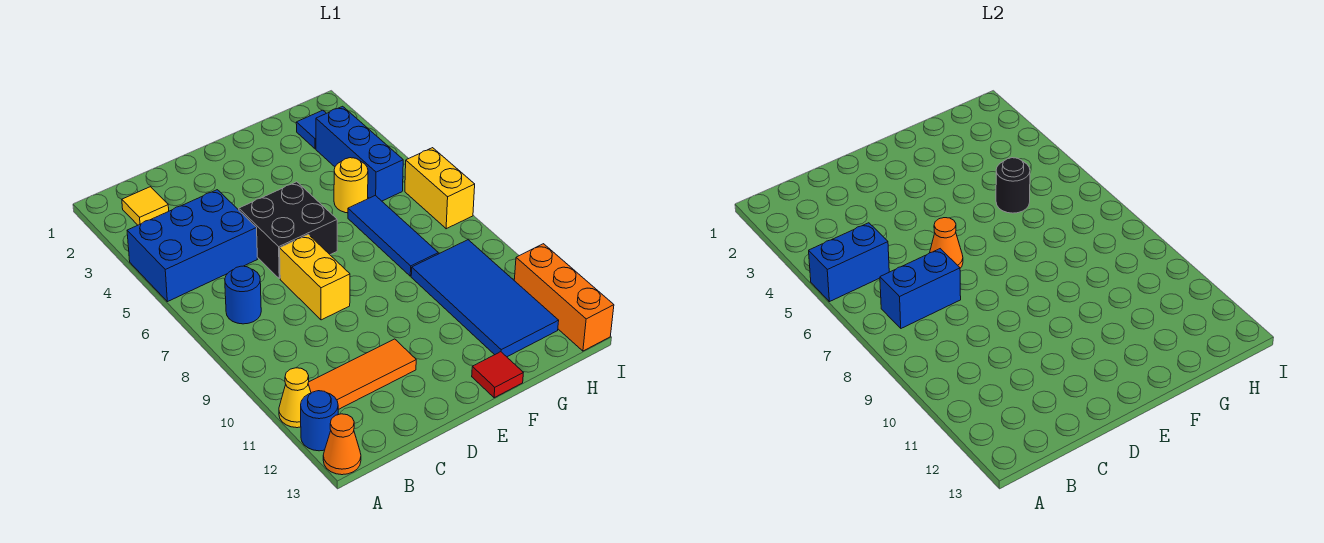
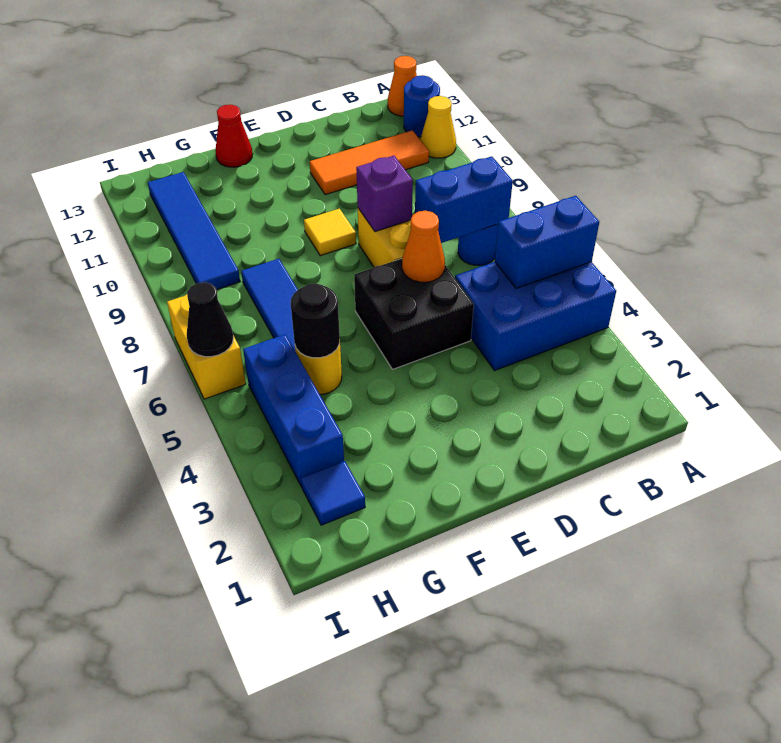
yellow tile B2 level 1 -> yellow tile E9 level 1
none -> purple brick D8 level 2
red tile F13 level 1 -> red cone F13 level 1
blue tile G9:H12 level 1 -> blue tile H9:H12 level 1
none -> black cone I6 level 2
orange brick I11:I13 level 1 -> none

